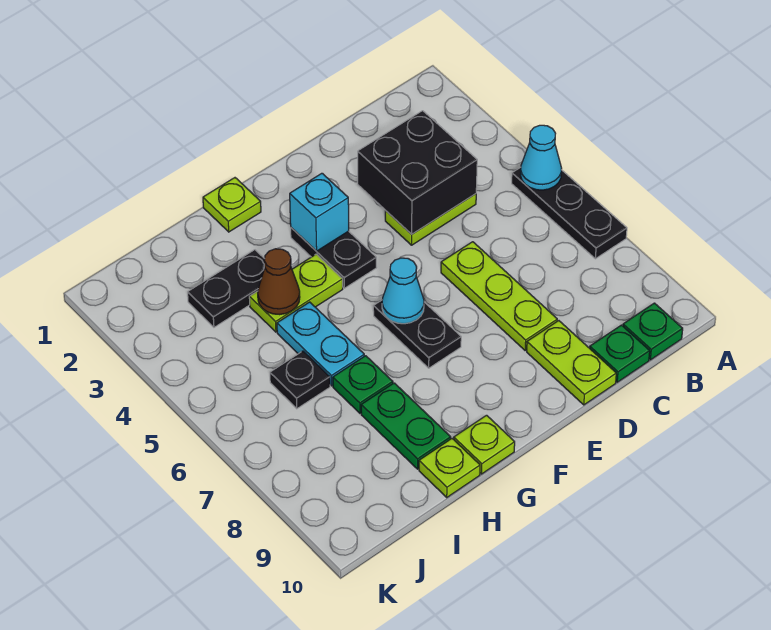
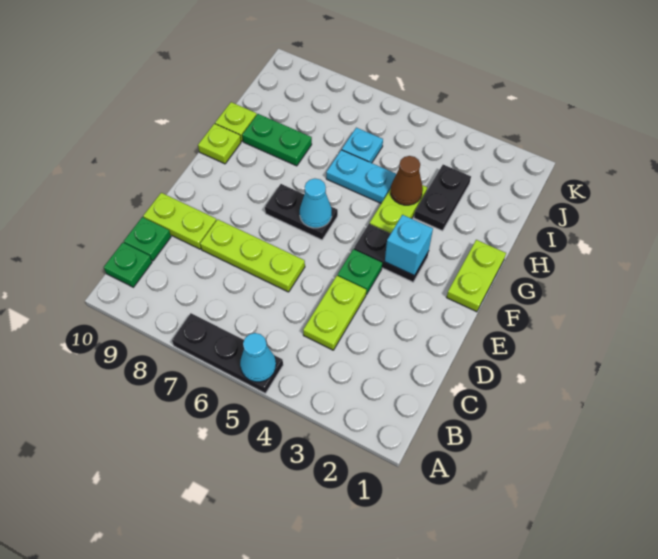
black brick C3:D4 level 2 -> none
lime plate G1 level 1 -> lime plate F1:G1 level 1
green plate H7 level 1 -> green plate E4 level 1
black plate I6 level 1 -> cyan plate I6 level 1

